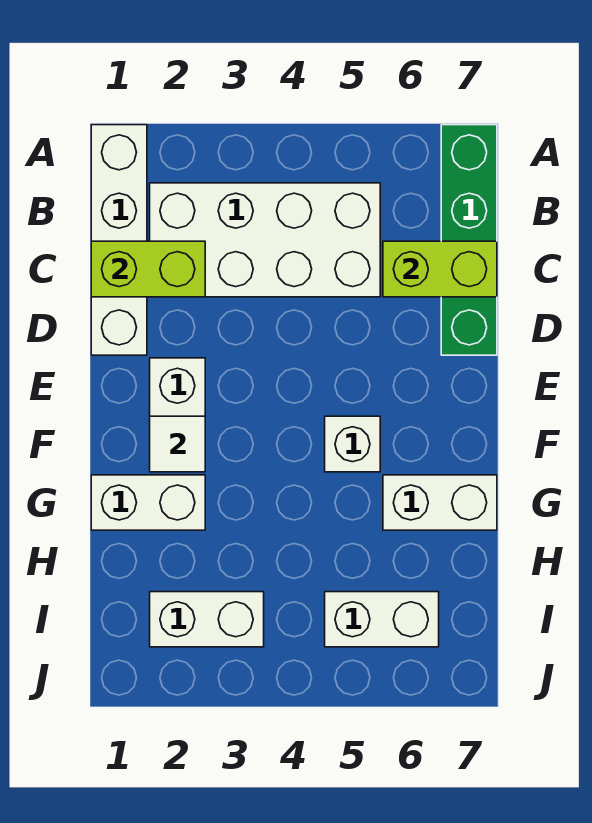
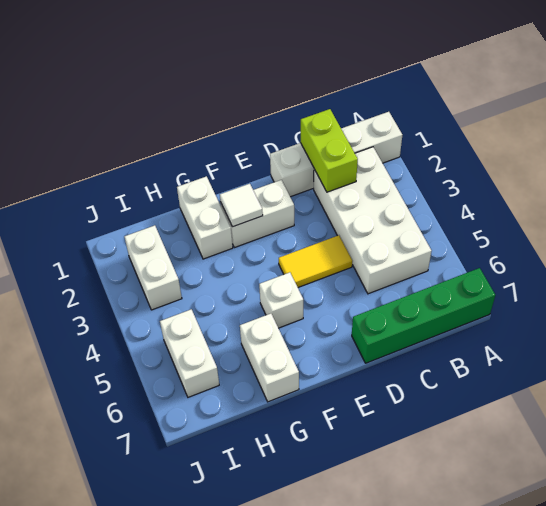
lime brick C6:C7 level 2 -> none
none -> yellow tile D4:E4 level 1

